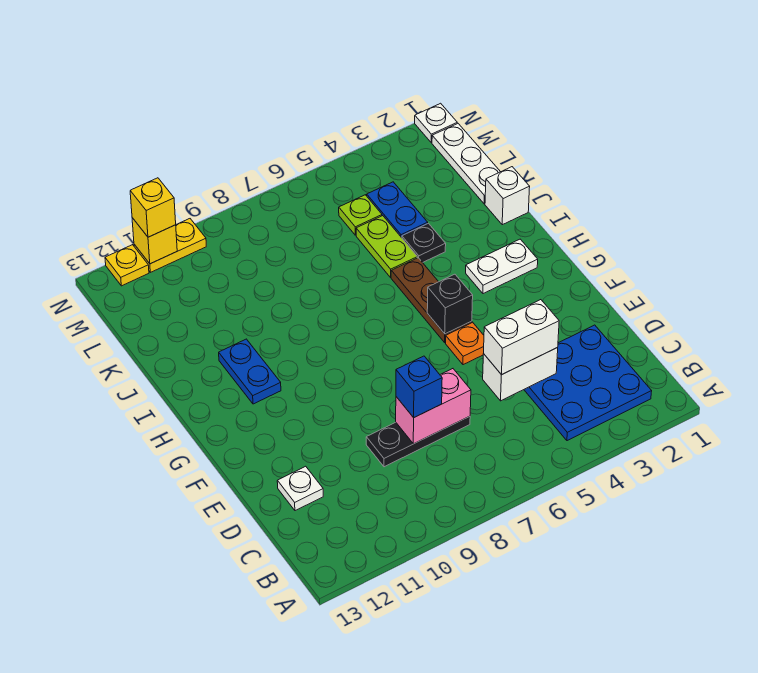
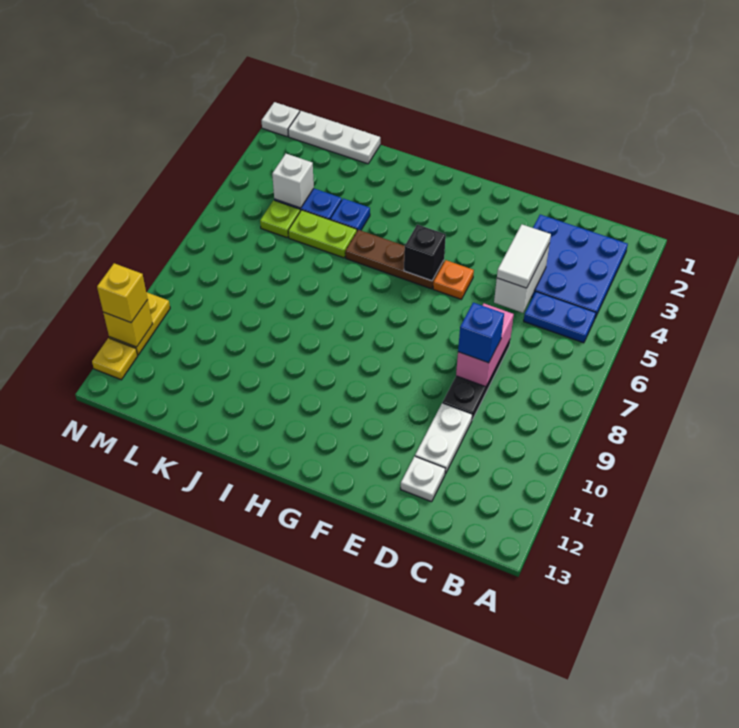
white brick D4:D5 level 3 -> white tile D4:D5 level 3
white plate H2:H3 level 1 -> white plate D10:D11 level 1
blue plate H11:I11 level 1 -> blue plate B5:C5 level 1
white brick J1 level 1 -> white brick L4 level 2
black plate J4 level 1 -> blue plate J4 level 1

